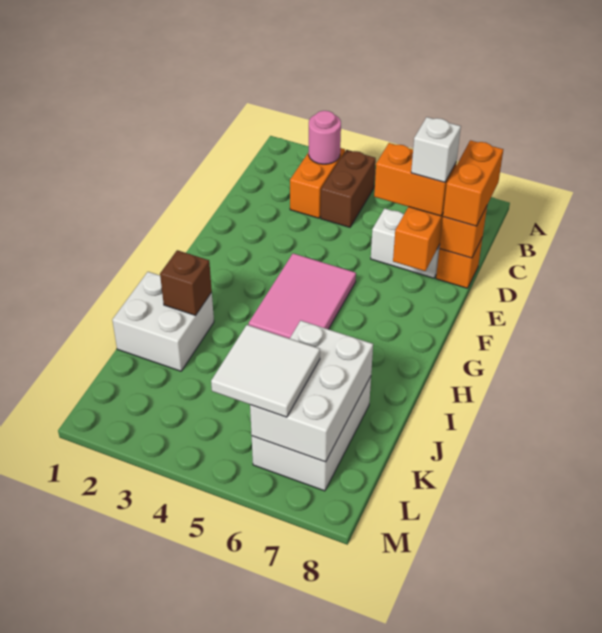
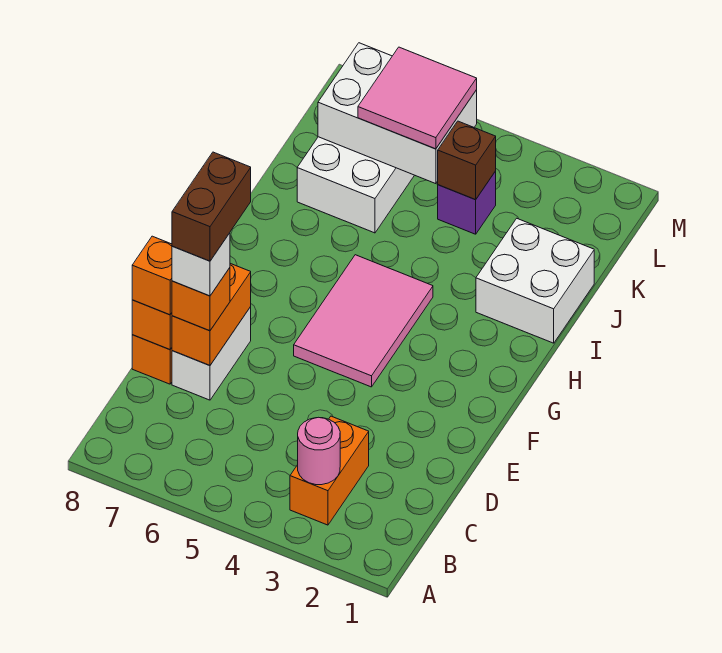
brown brick B4:C4 level 1 -> brown brick D7:E7 level 5
orange brick C8:D8 level 3 -> orange brick D8 level 3
white brick D6:D7 level 1 -> white brick D7:E7 level 1
orange brick D6:D7 level 3 -> orange brick D7 level 3
brown brick I2 level 2 -> brown brick K4 level 2
white brick J6:L7 level 2 -> white brick K5:L7 level 2
none -> purple brick K4 level 1
white tile K5:L6 level 3 -> pink tile K5:L6 level 3

